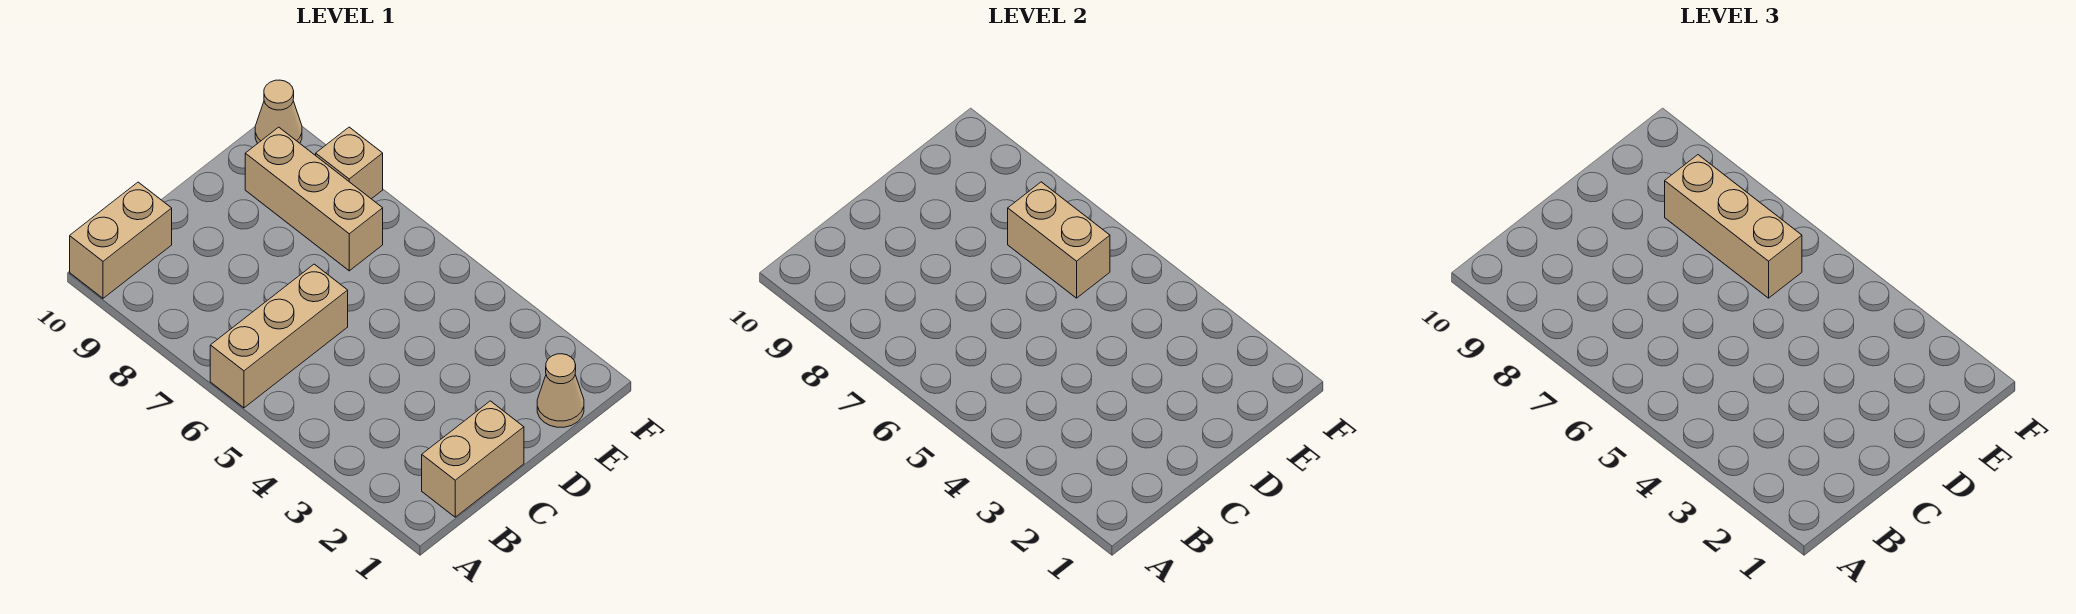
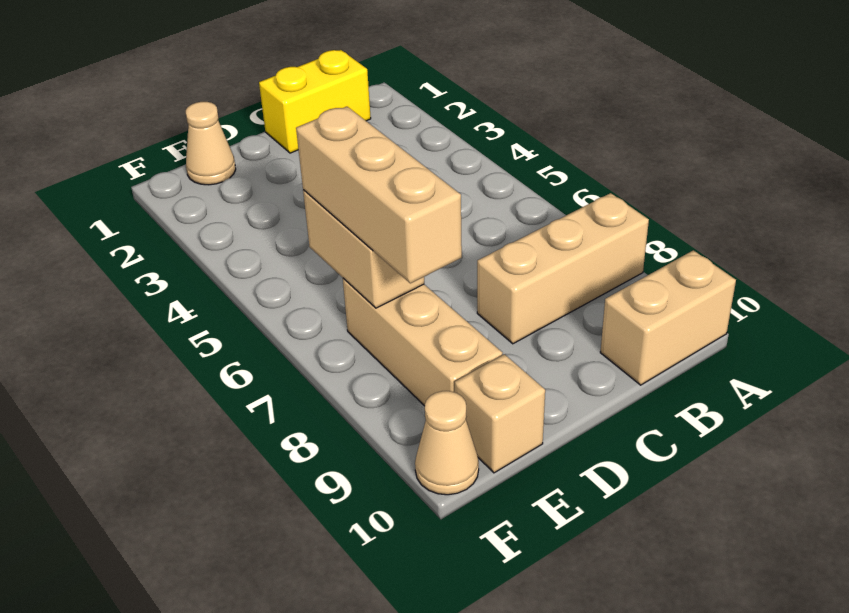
tan brick A6:C6 level 1 -> tan brick A8:C8 level 1
tan brick B1:C1 level 1 -> yellow brick B1:C1 level 1
tan brick F8 level 1 -> tan brick E10 level 1

